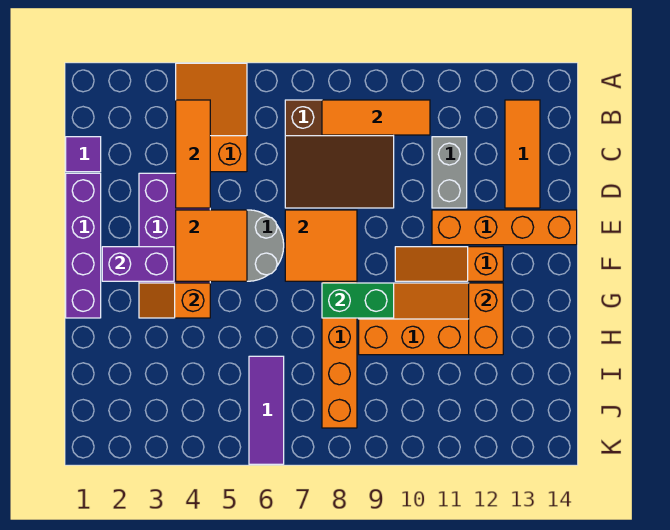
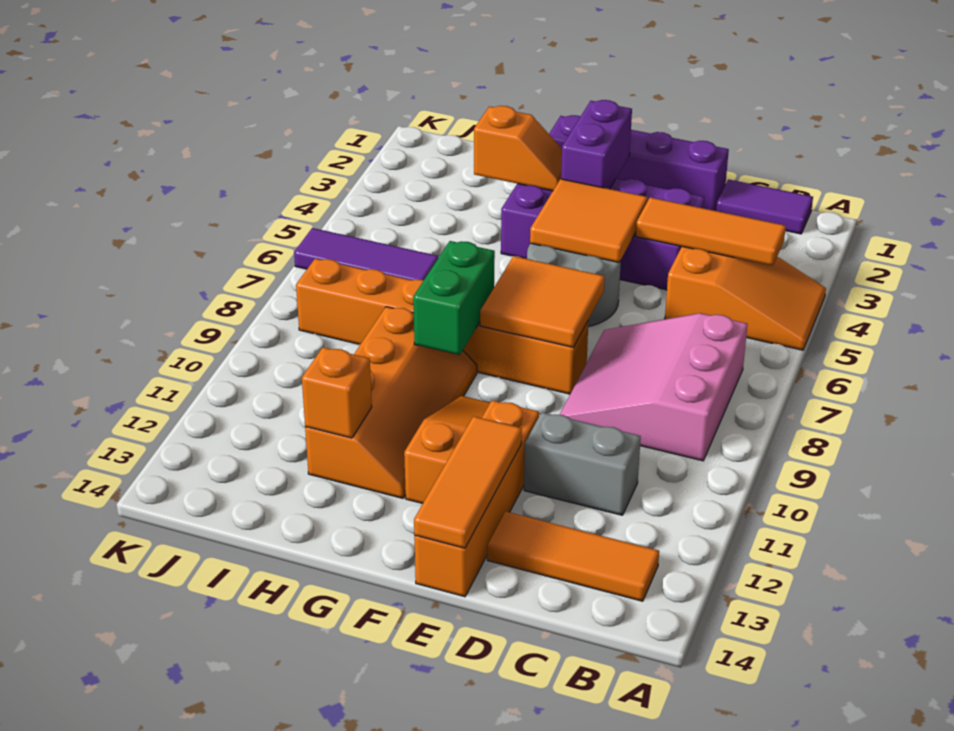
brown slope B7:D9 level 1 top B -> pink slope B7:D9 level 1 top B
orange tile B8:B10 level 2 -> orange tile E12:E14 level 2
purple tile C1 level 1 -> purple tile B1:C1 level 1
orange slope G3:G4 level 2 top 4 -> orange slope G3:H3 level 2 top H
orange brick G12:H12 level 2 -> orange brick H12 level 2

